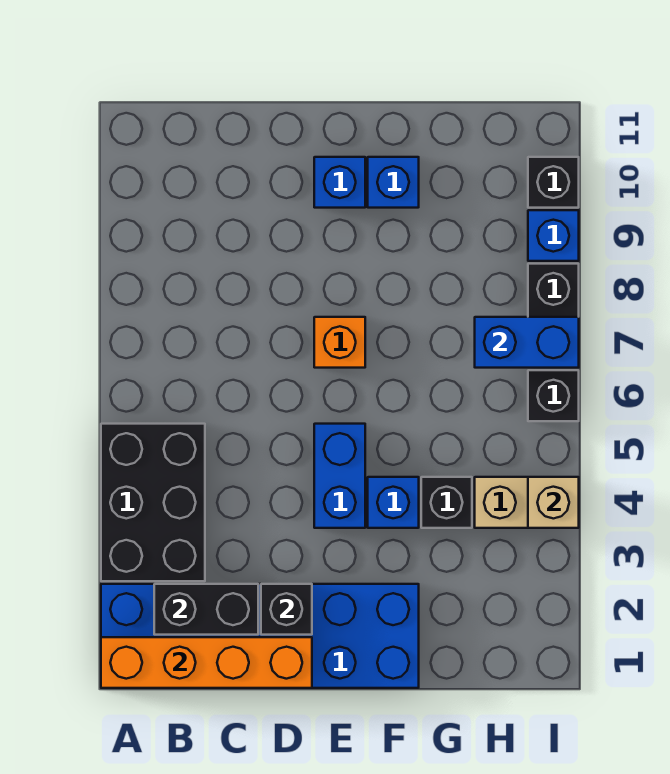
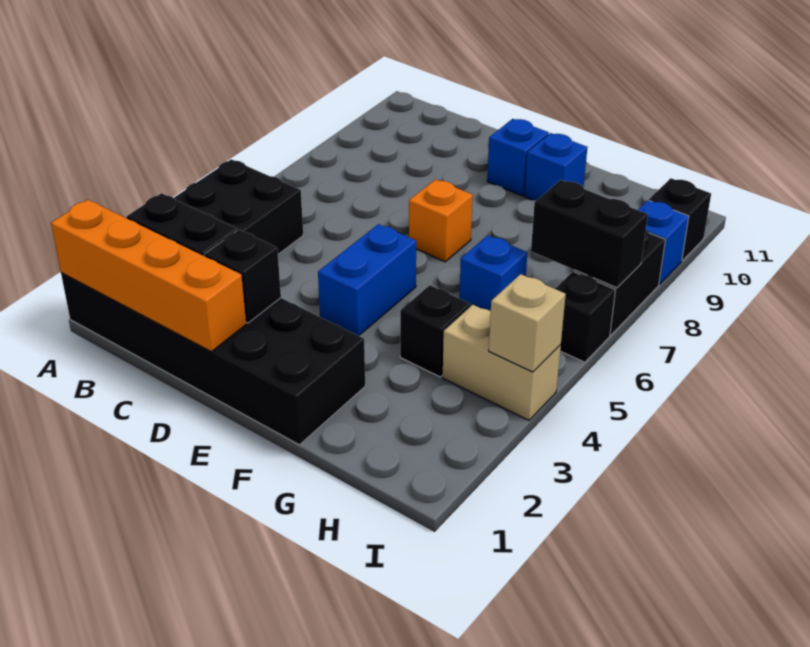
blue brick A1:F2 level 1 -> black brick A1:F2 level 1
blue brick F4 level 1 -> blue brick G6 level 1
blue brick H7:I7 level 2 -> black brick H7:I7 level 2

